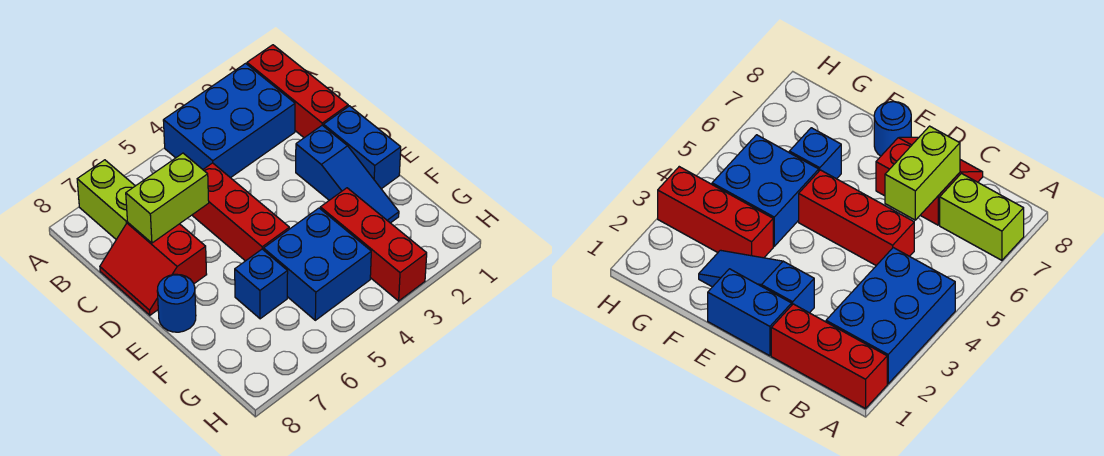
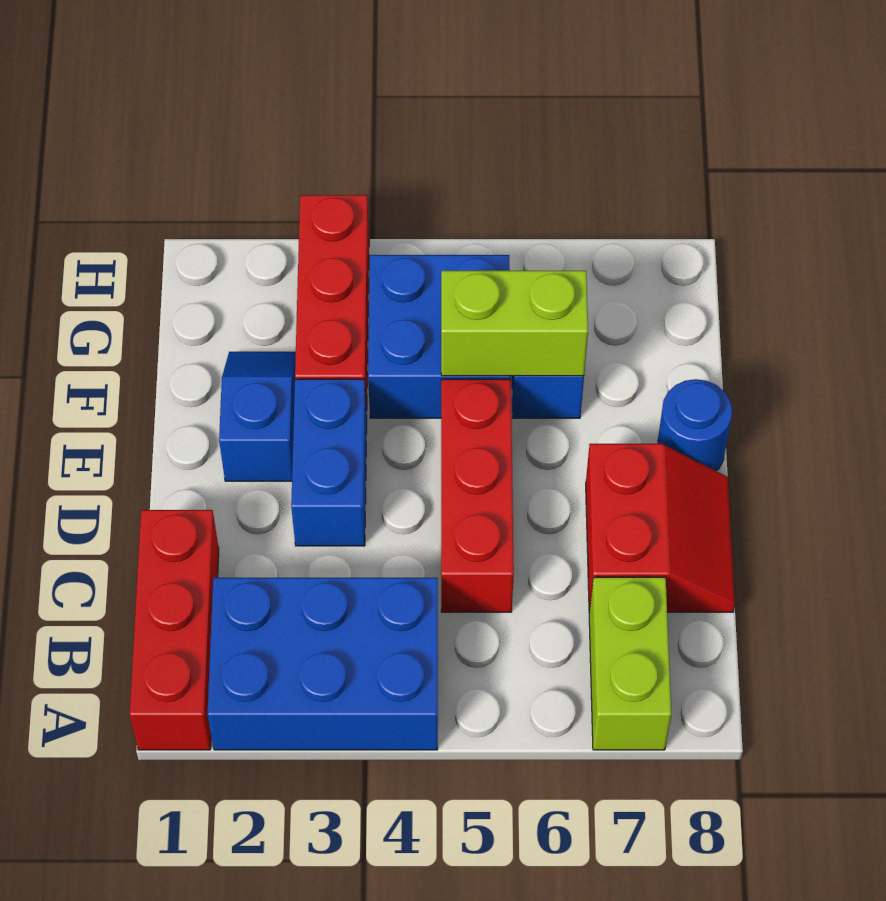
lime brick C6:C7 level 2 -> lime brick F5:F6 level 2
blue brick D1:E1 level 1 -> blue brick D3:E3 level 1
blue slope D2:F2 level 1 top D -> blue slope E2:F2 level 1 top E

